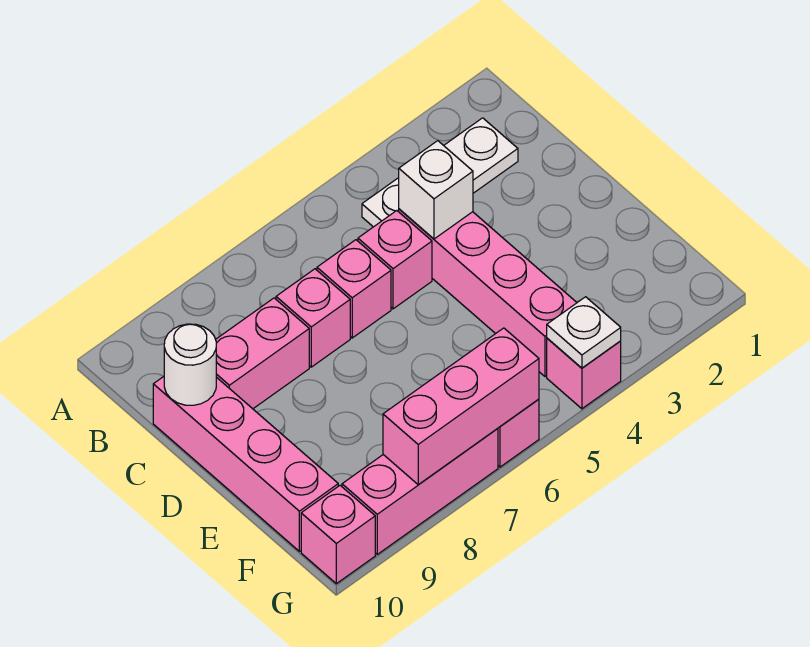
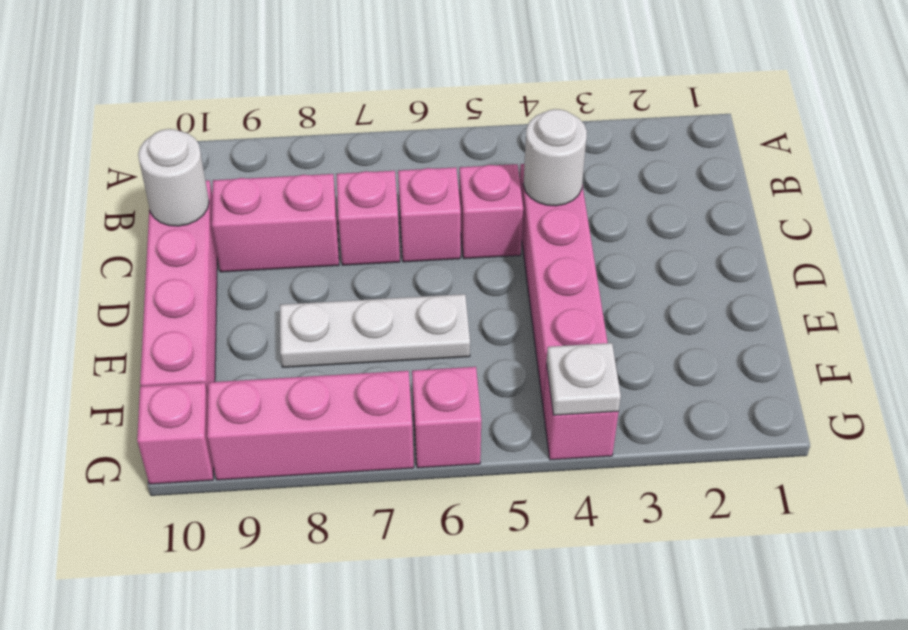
white plate B2:B4 level 1 -> white plate E6:E8 level 1
white brick C4 level 2 -> white round brick C4 level 2
pink brick G6:G8 level 2 -> none

